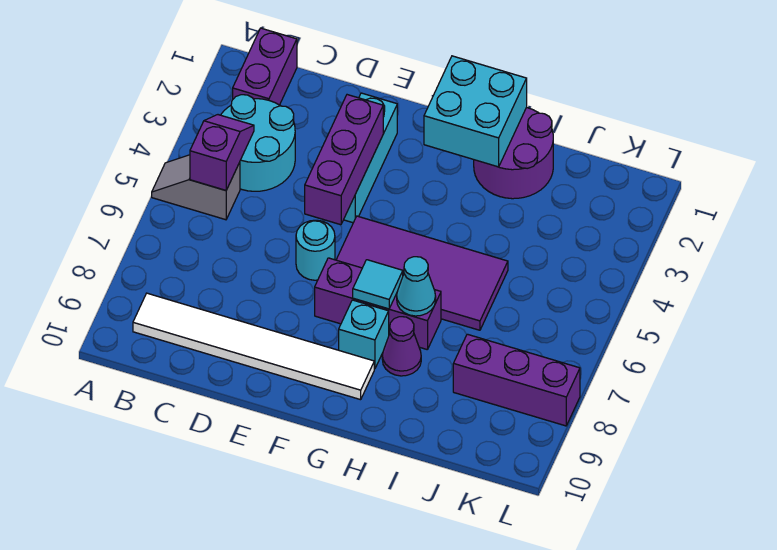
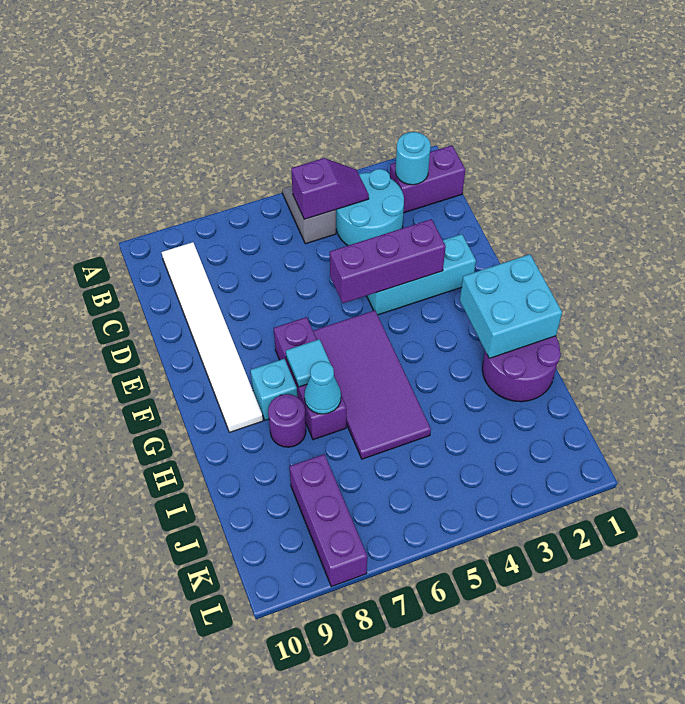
cyan round brick E6 level 1 -> cyan round brick B2 level 2
purple cone H8 level 1 -> purple round brick H8 level 1

